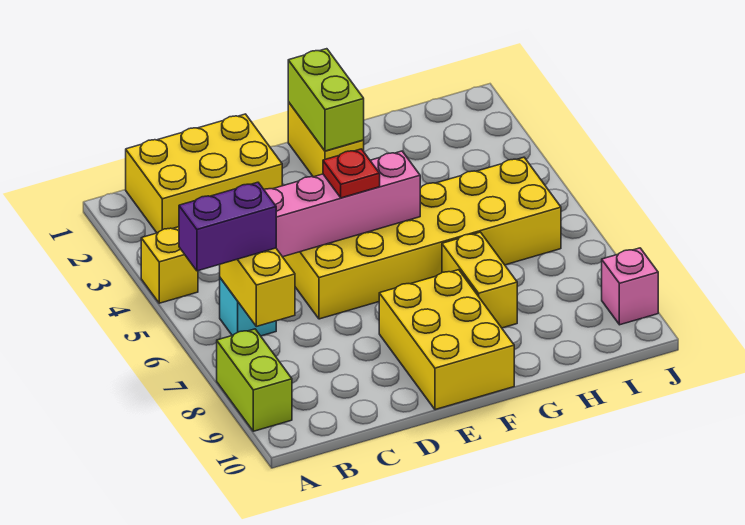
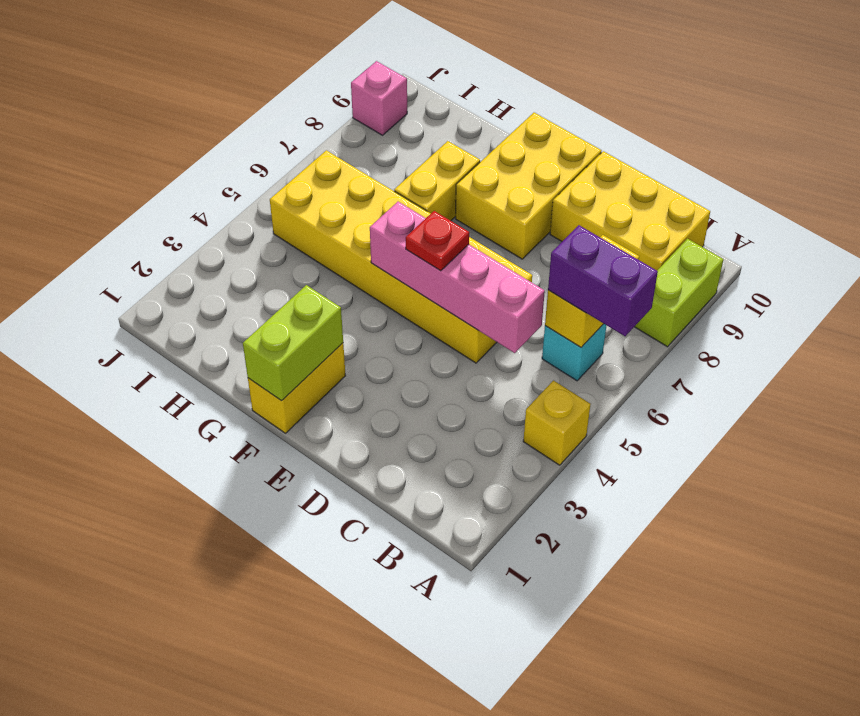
yellow brick B1:D2 level 1 -> yellow brick B9:D10 level 1

